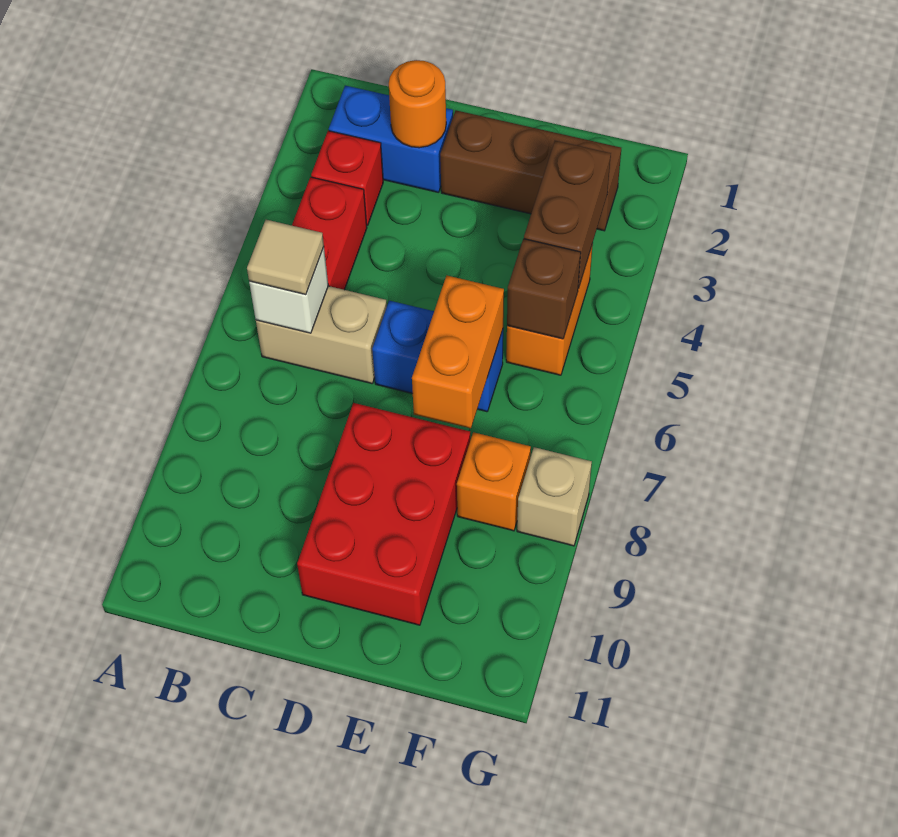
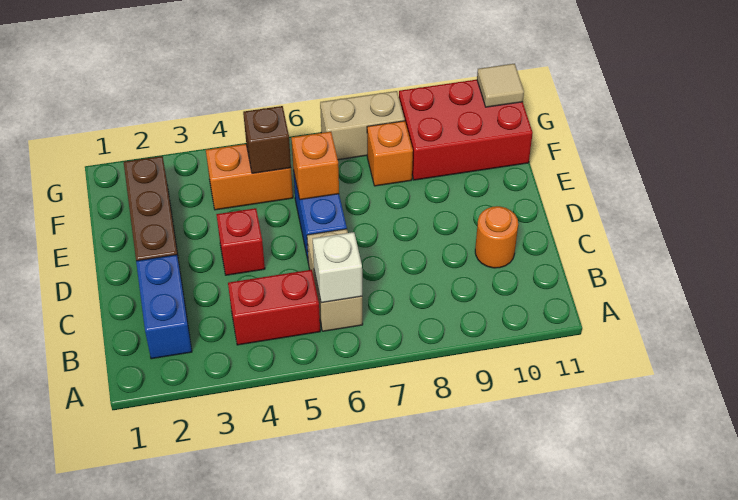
red brick B3 level 1 -> red brick D4 level 1
tan tile B6 level 3 -> tan tile G11 level 2
orange round brick C2 level 2 -> orange round brick C10 level 1
red brick D8:E10 level 1 -> red brick F9:G11 level 1
orange brick E6:E7 level 2 -> orange brick E6 level 2
brown brick F3:F4 level 2 -> none
tan brick G8 level 1 -> tan brick G7:G8 level 1

